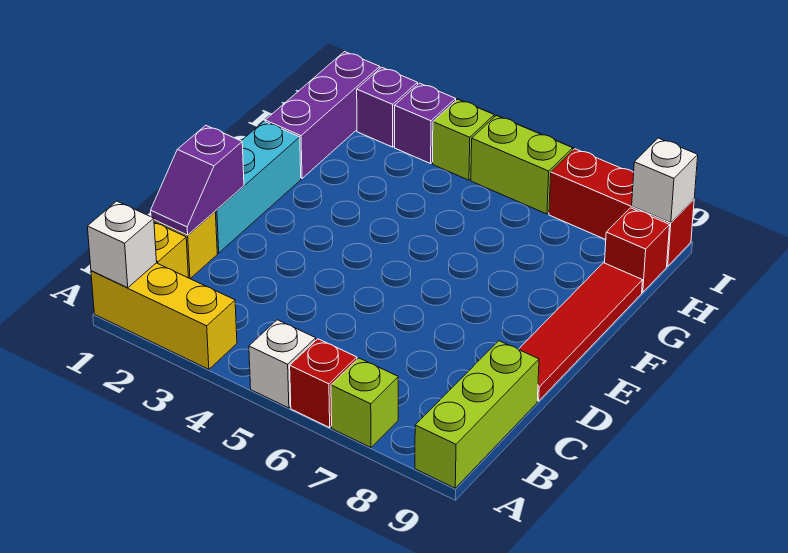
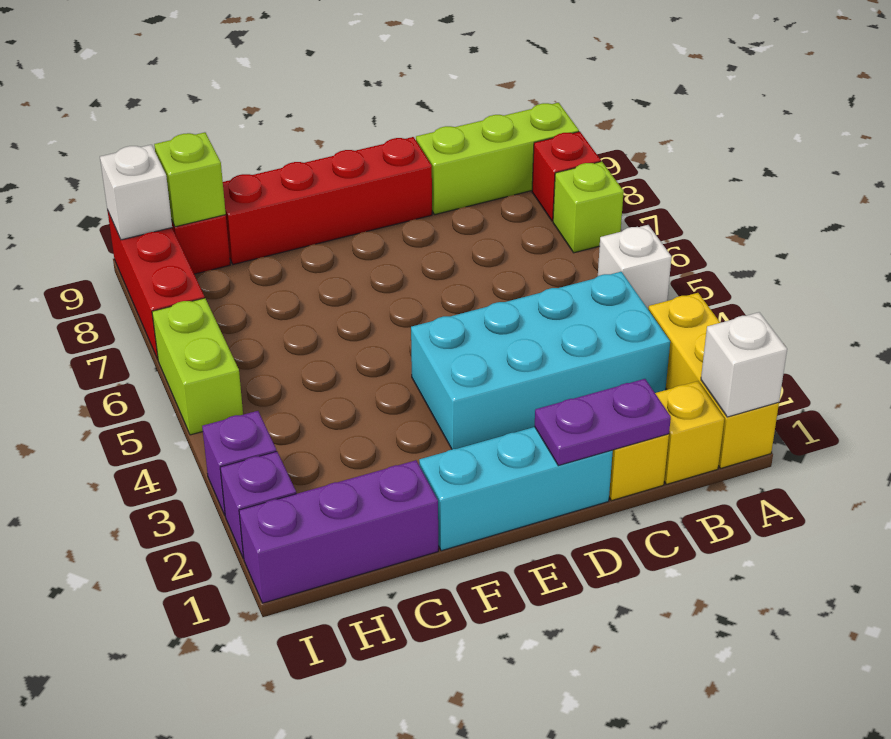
red brick A6 level 1 -> red brick A8 level 1
none -> cyan brick B3:E4 level 1
purple slope C1:D1 level 2 top D -> purple plate C1:D1 level 2
red tile D9:G9 level 1 -> red brick D9:G9 level 1
lime brick I4 level 1 -> lime brick H9 level 2

